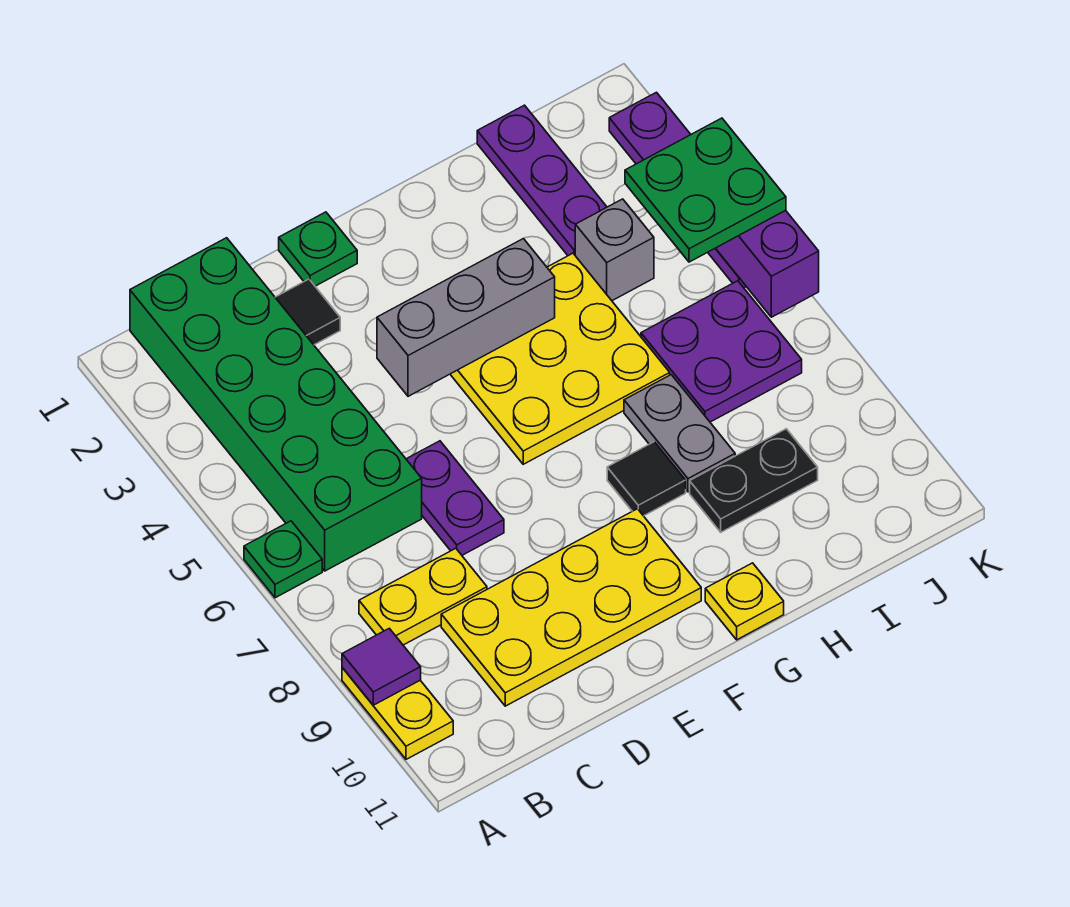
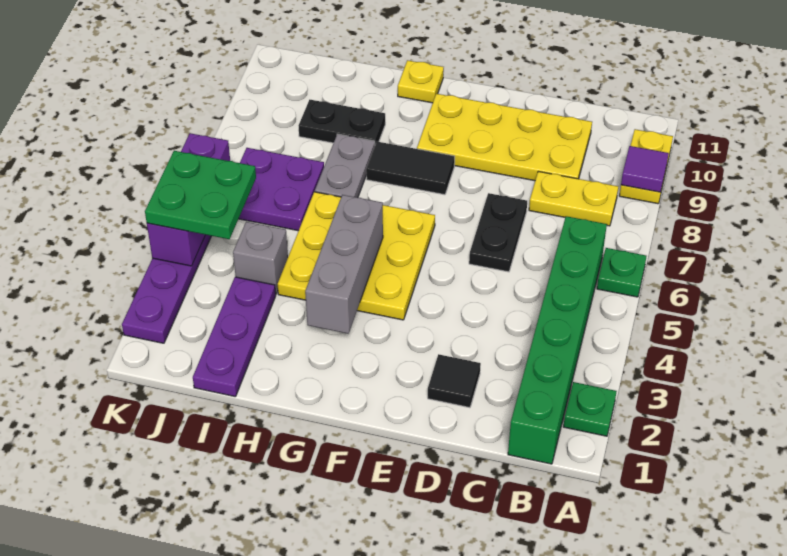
green brick B1:C6 level 1 -> green brick B1:B6 level 1
purple plate D6:D7 level 1 -> black plate D6:D7 level 1
green plate E1 level 1 -> green plate A2 level 1
grey brick E4:G4 level 2 -> grey brick G3:G5 level 2
black tile G8 level 1 -> black tile F8:G8 level 1

